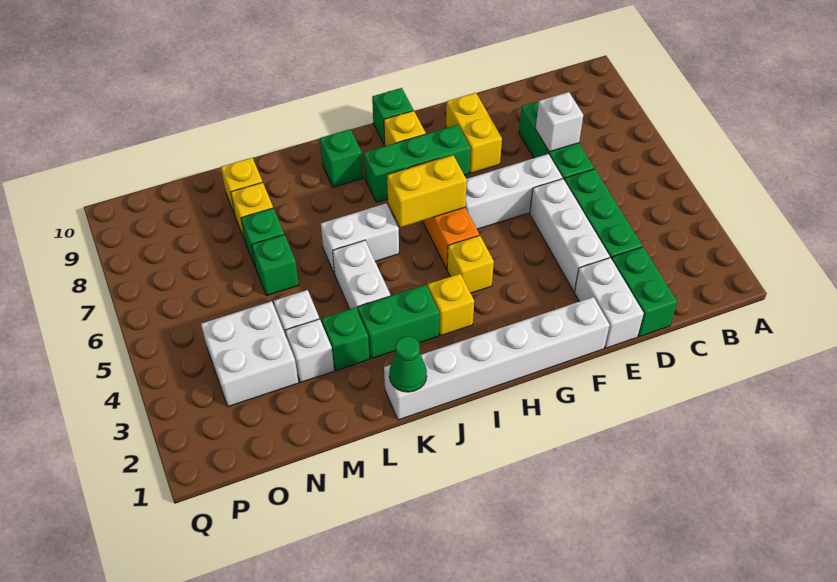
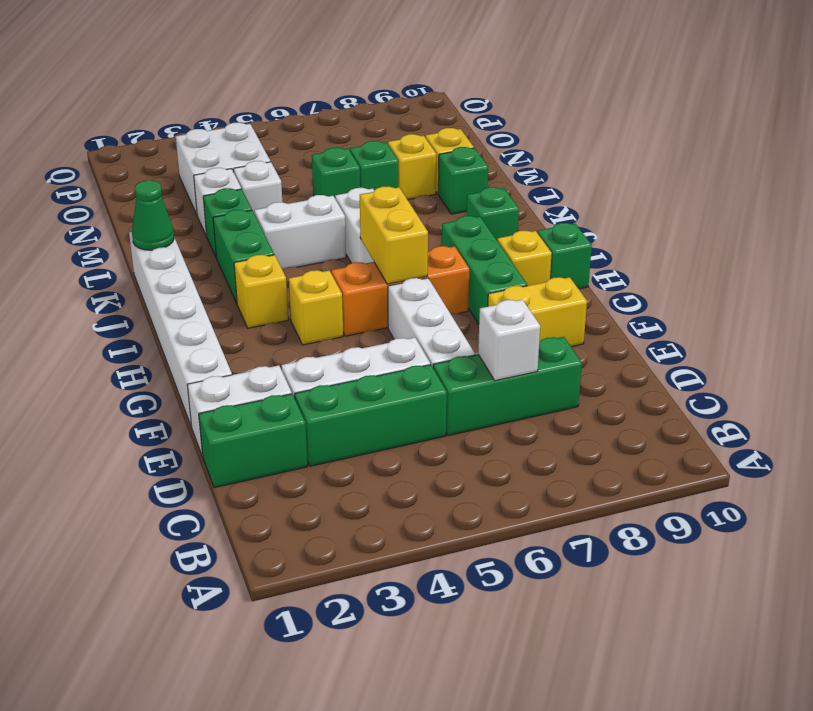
none -> green brick L9 level 1

